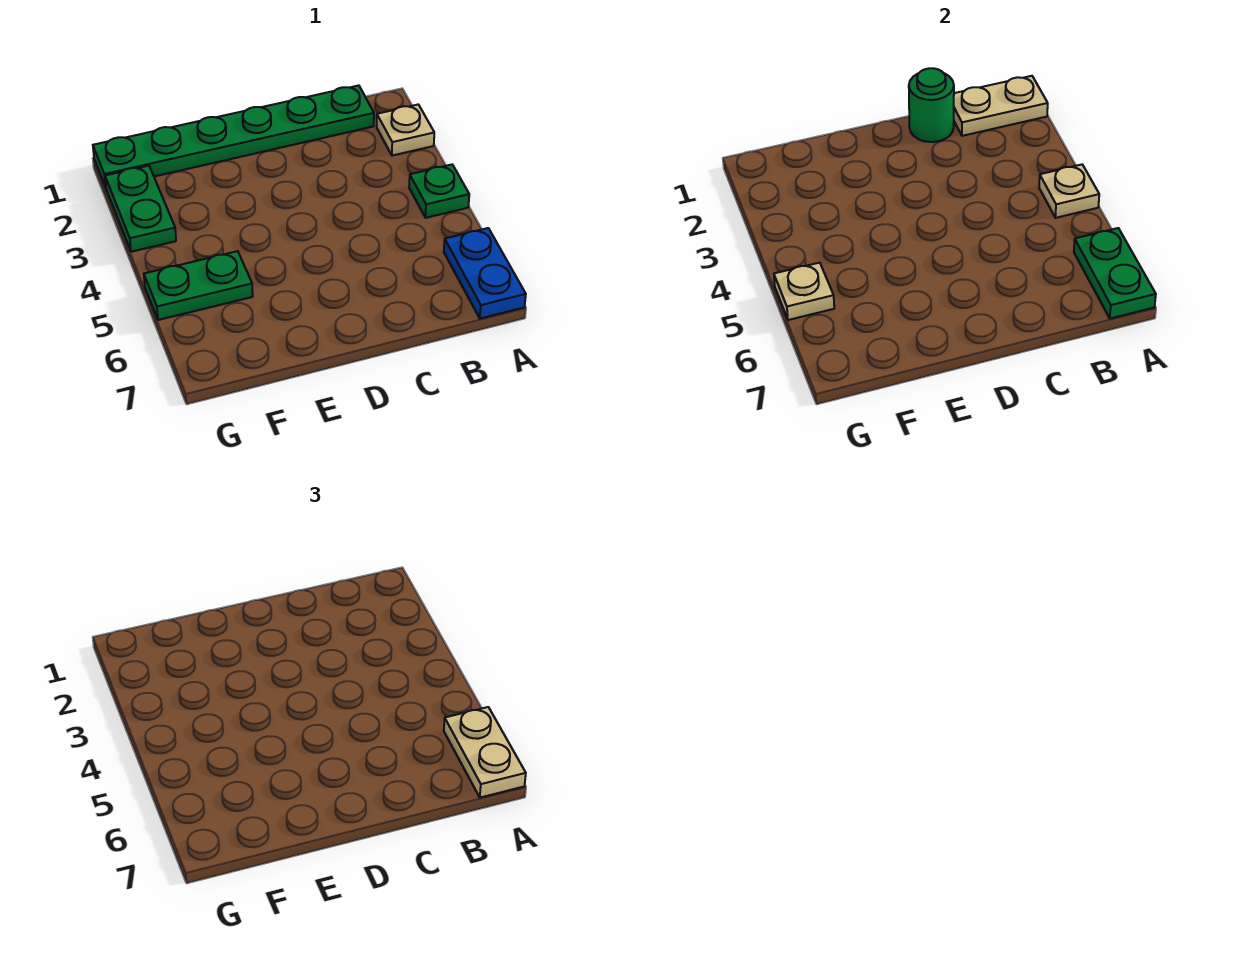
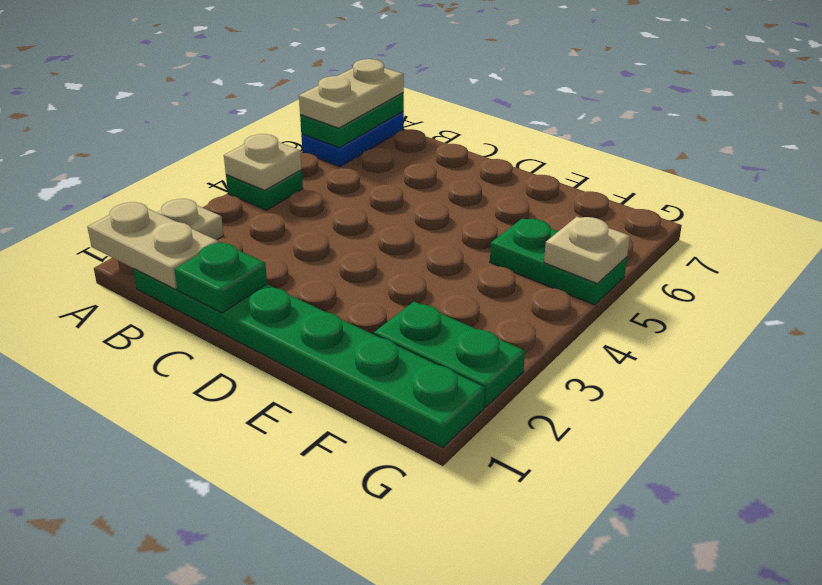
green round brick C1 level 2 -> green plate C1 level 2
green plate G2:G3 level 1 -> green plate F2:G2 level 1

